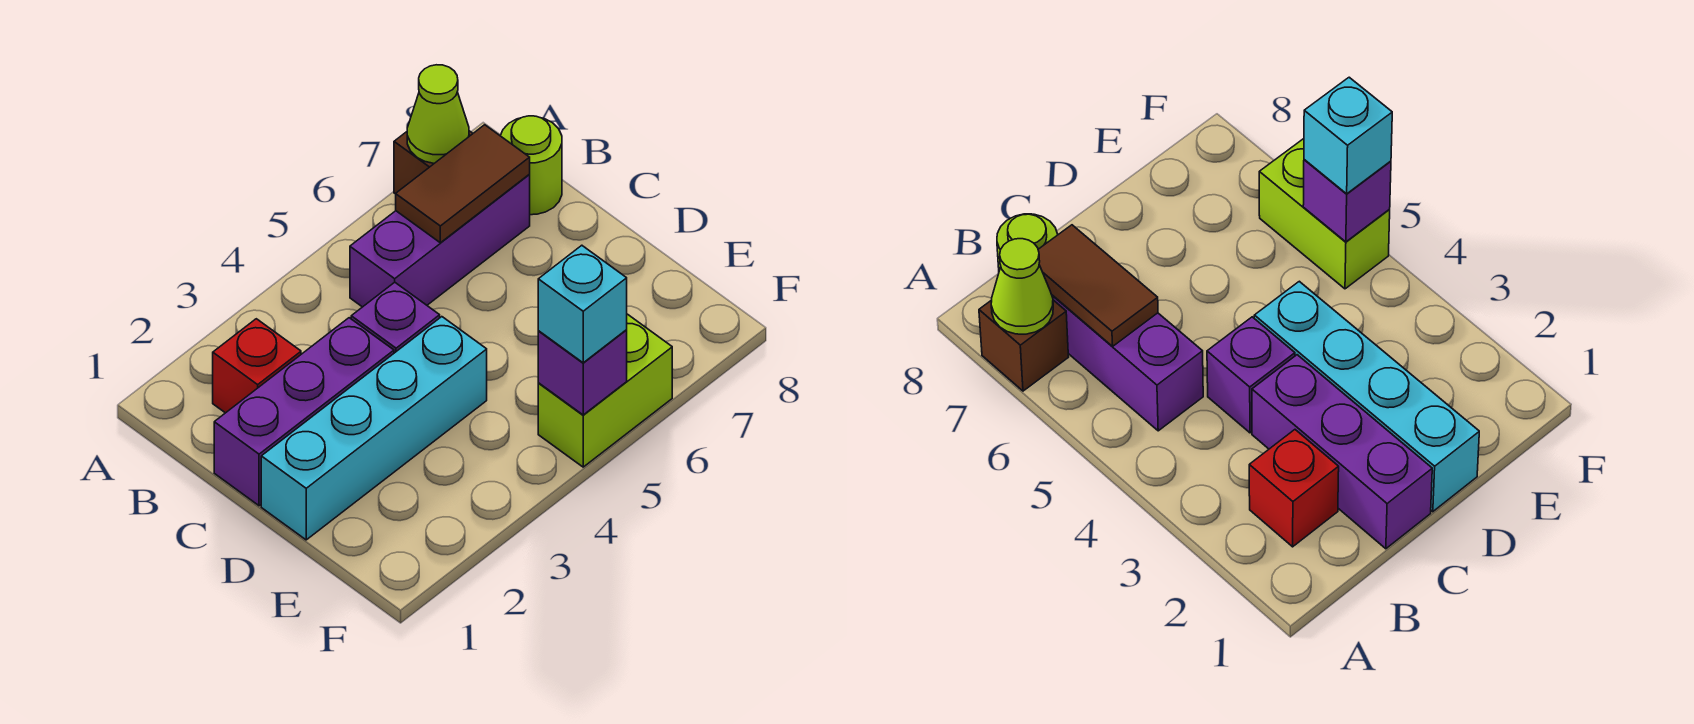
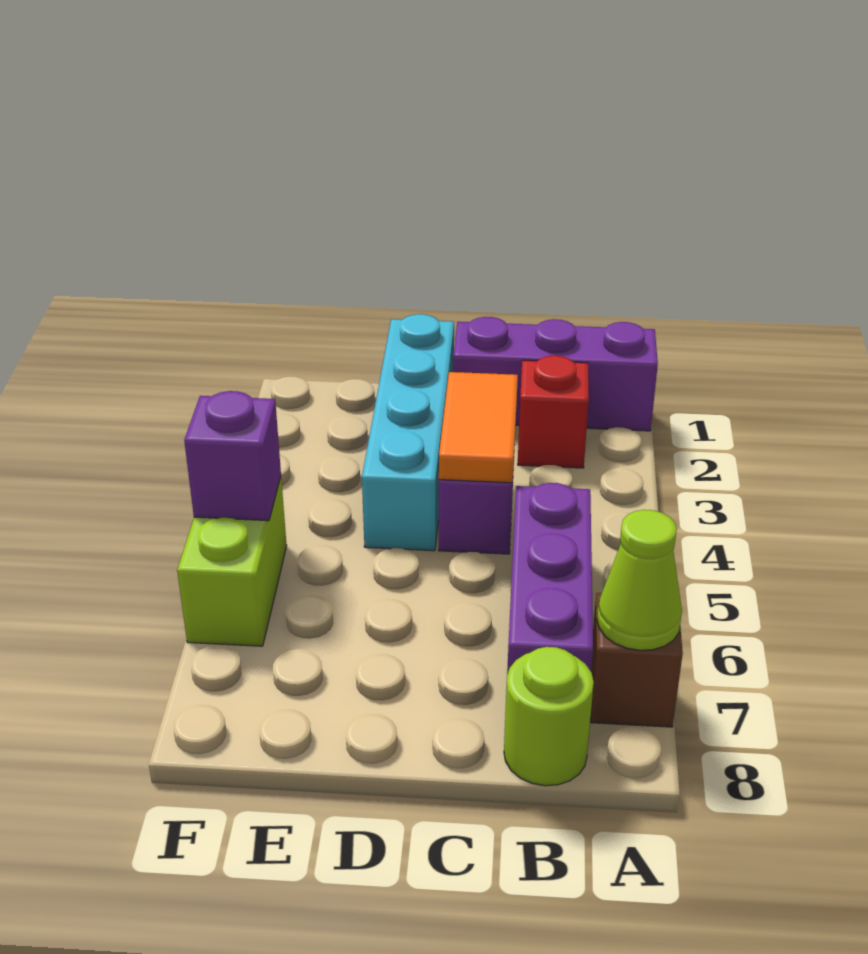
brown tile B6:B7 level 2 -> none
purple brick C1:C3 level 1 -> purple brick A1:C1 level 1
none -> orange tile C3:C4 level 2
cyan brick F5 level 3 -> none

